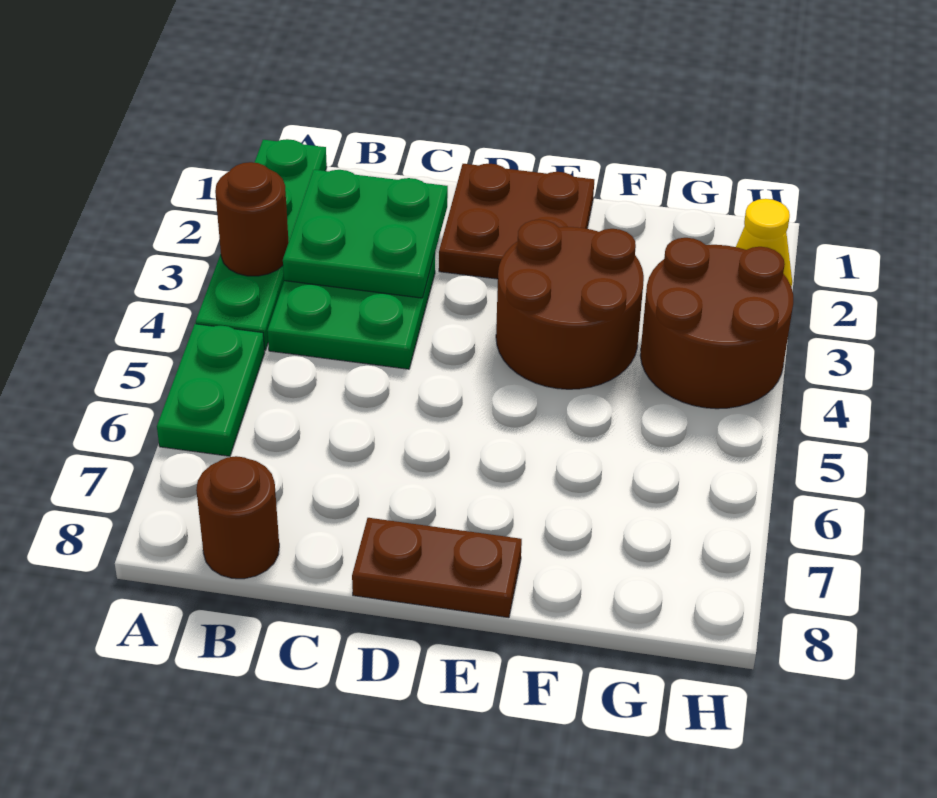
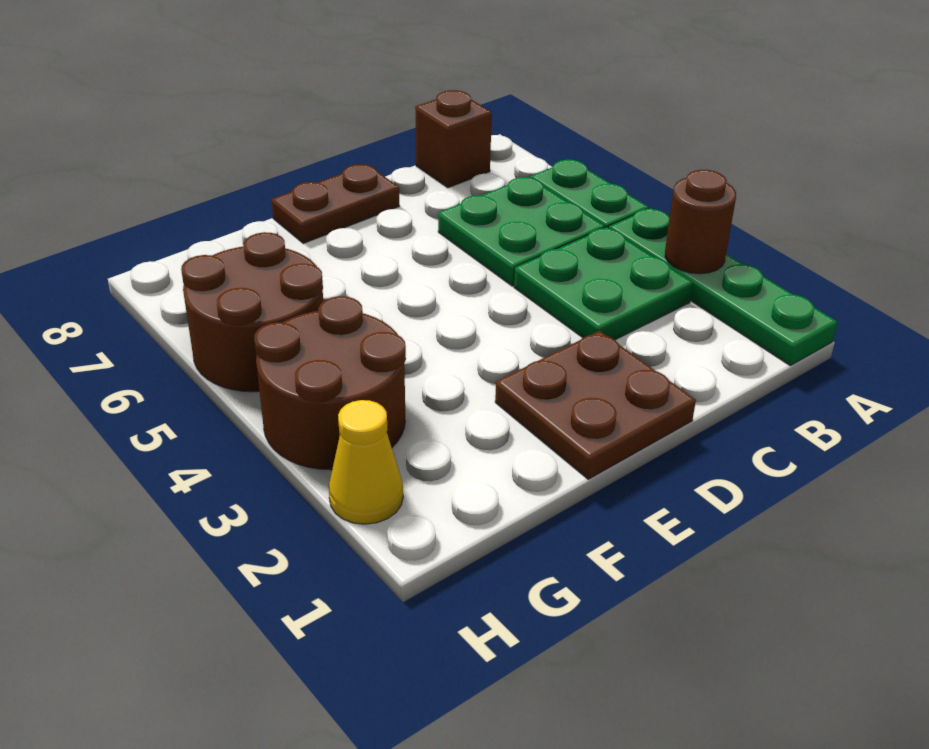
green plate B2:C3 level 2 -> green plate B5:C6 level 1
brown round brick B8 level 1 -> brown brick B8 level 1
brown round brick E3:F4 level 1 -> brown round brick G5:H6 level 1

